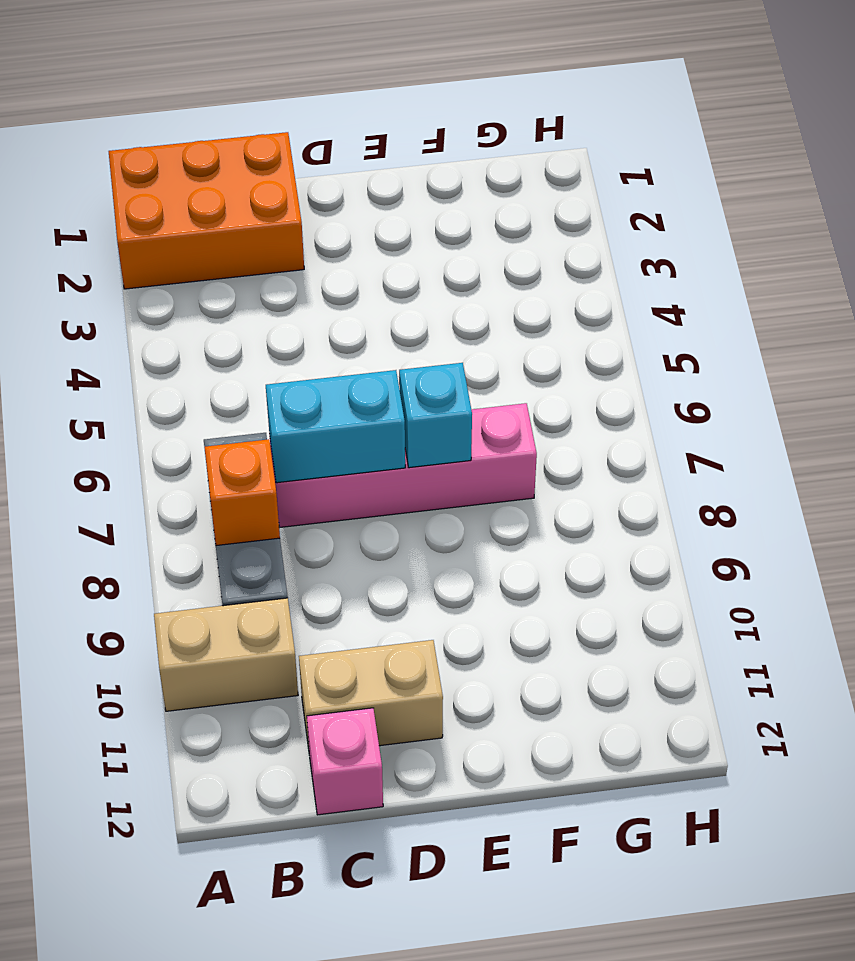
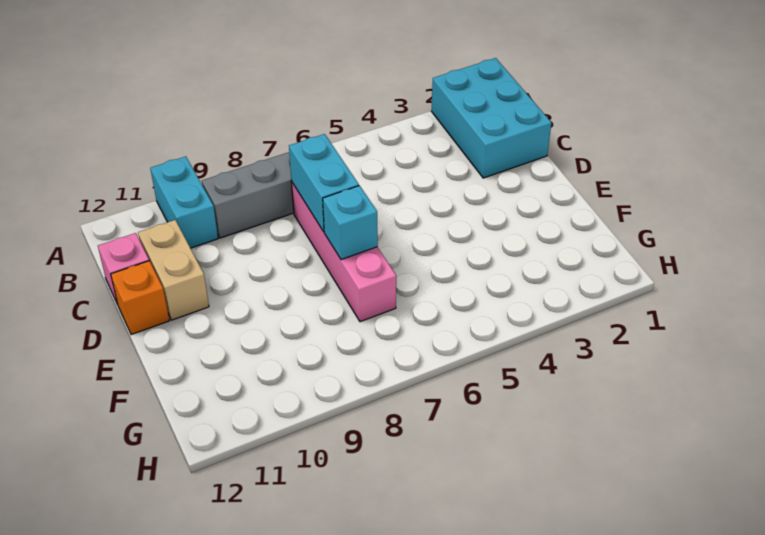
orange brick A1:C2 level 1 -> cyan brick A1:C2 level 1
tan brick A10:B10 level 1 -> cyan brick A10:B10 level 1
orange brick B8 level 2 -> orange brick D12 level 1

